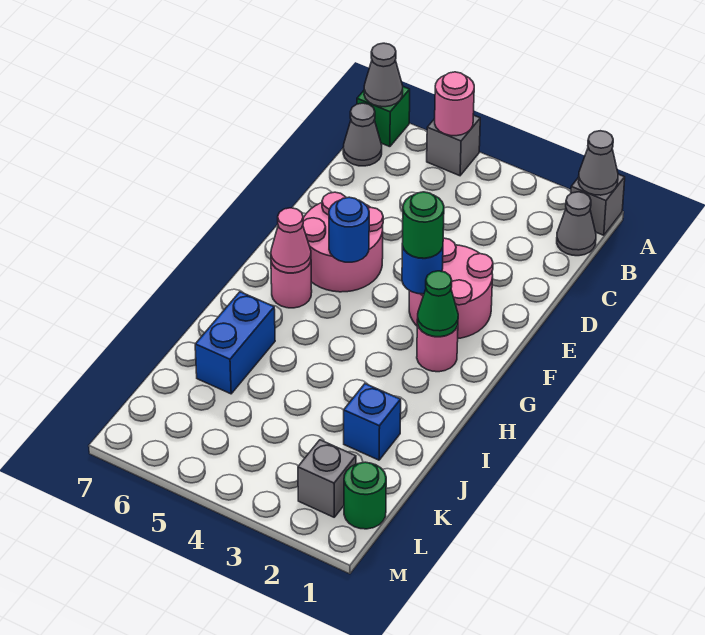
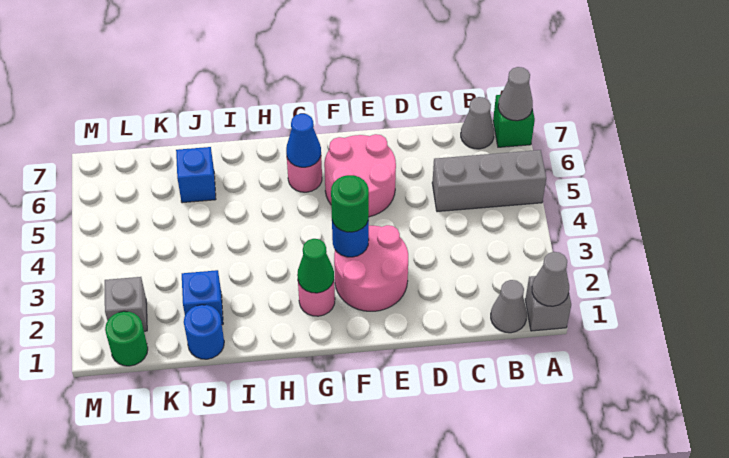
grey brick A5 level 1 -> grey brick A5:C5 level 1
pink round brick A5 level 2 -> none
blue round brick F5 level 2 -> blue round brick J1 level 1
pink cone G6 level 2 -> blue cone G6 level 2
blue brick I6:J6 level 1 -> blue brick J6 level 1

